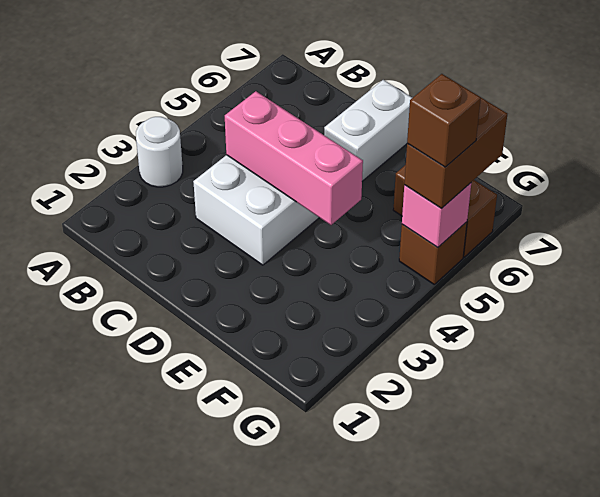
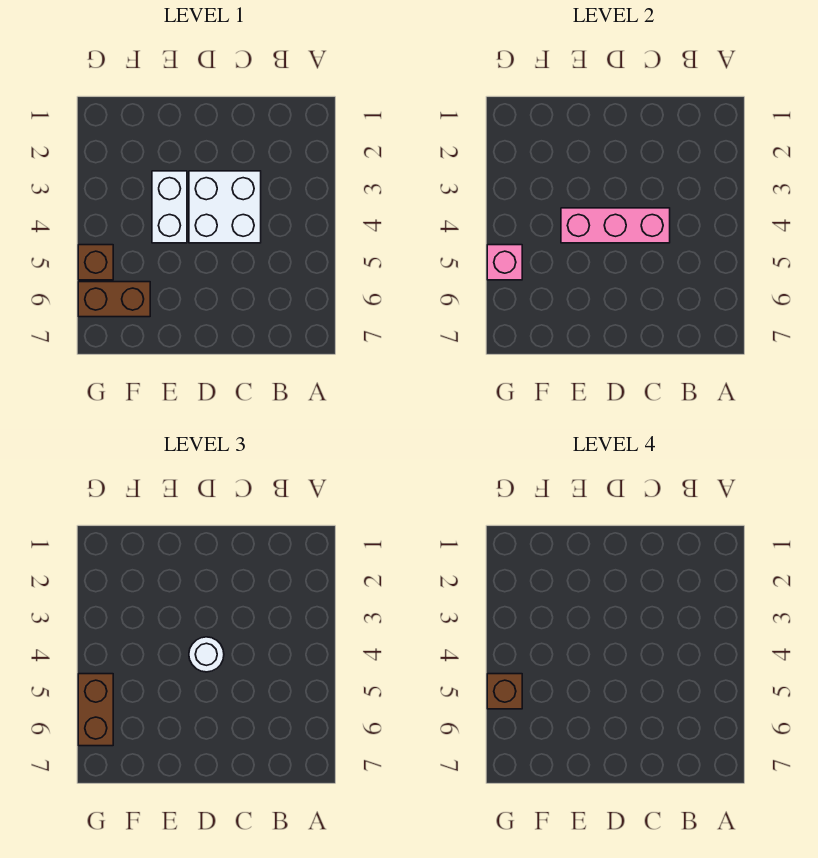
white round brick A3 level 1 -> white round brick D4 level 3
white brick D6:D7 level 1 -> white brick E3:E4 level 1

